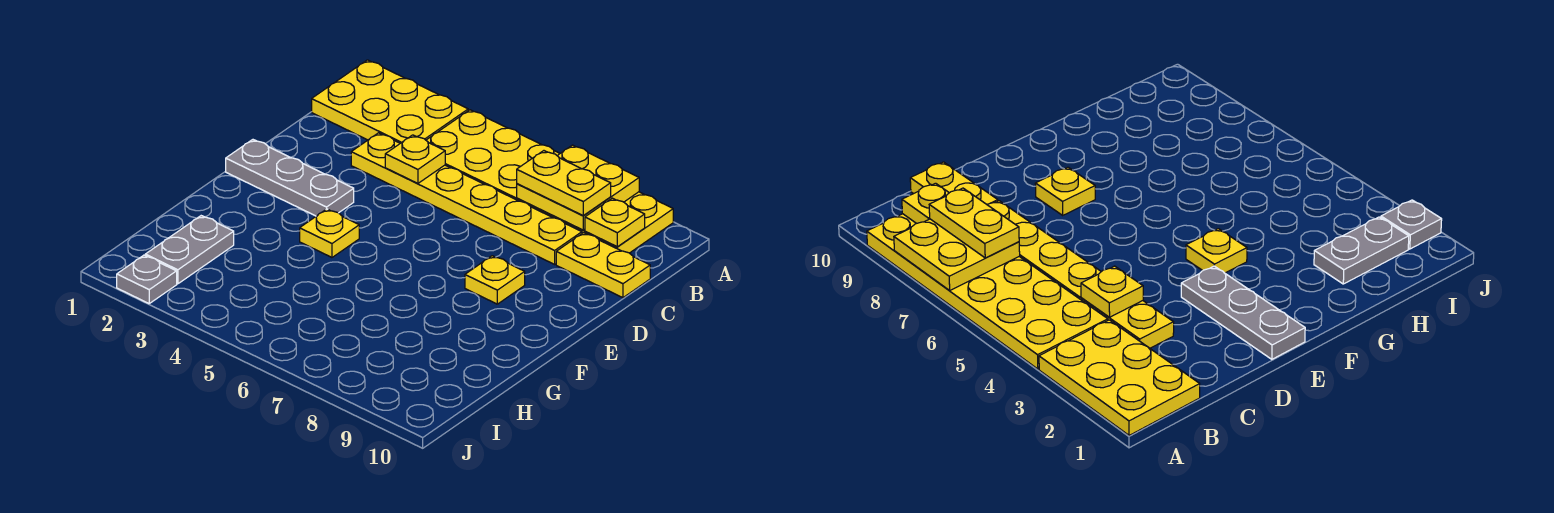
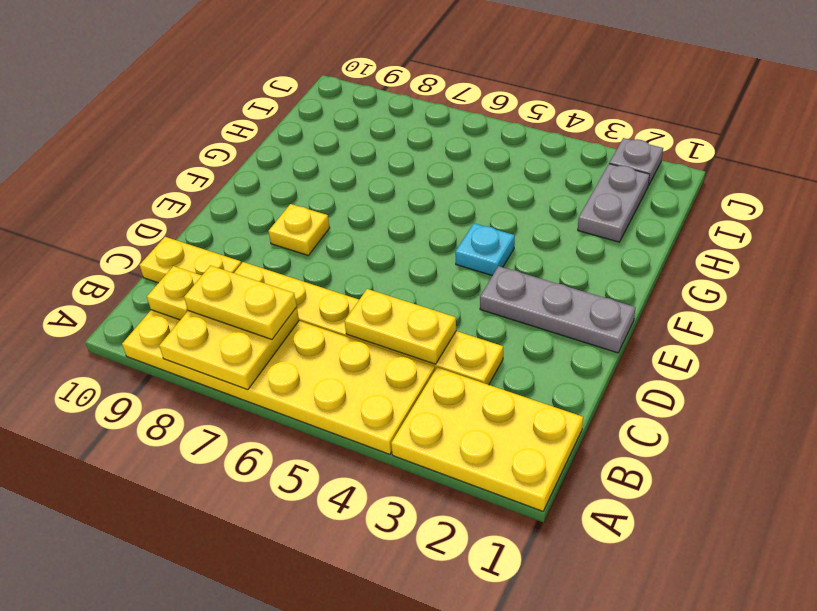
yellow plate C4 level 2 -> yellow plate C4:C5 level 2
yellow plate F4 level 1 -> cyan plate F4 level 1

